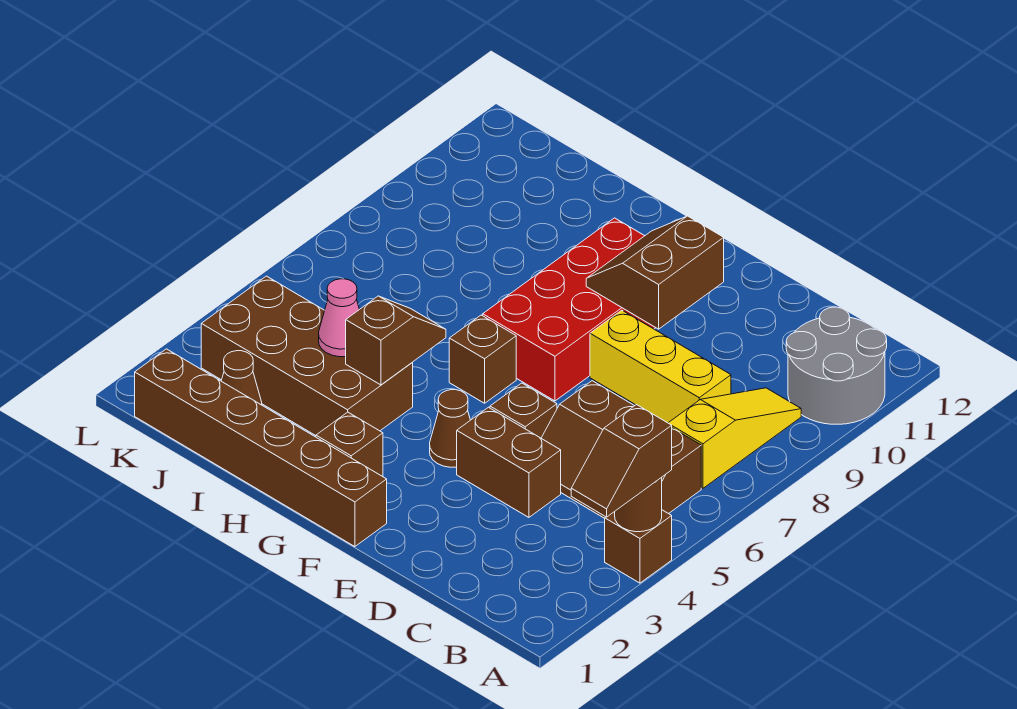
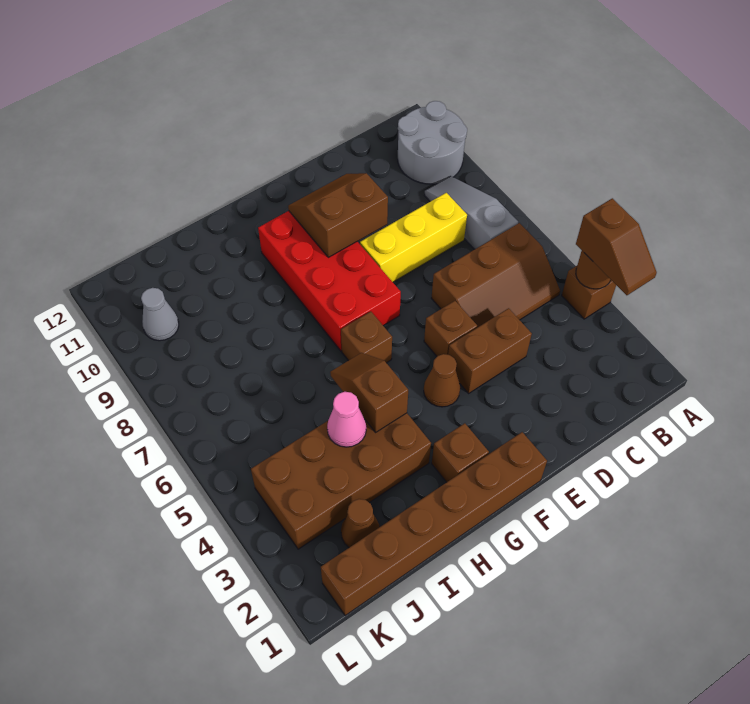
yellow slope B7:B9 level 1 top 7 -> grey slope B7:B9 level 1 top 7
brown slope E9:F10 level 2 top E -> brown slope E9:F10 level 2 top 9
none -> grey cone K10 level 1

